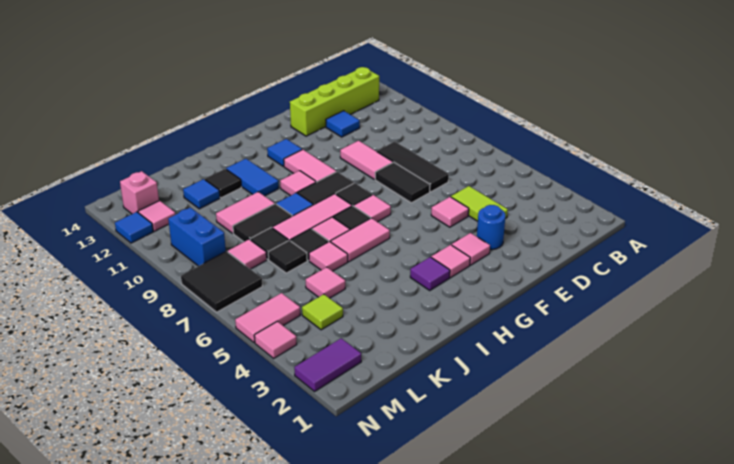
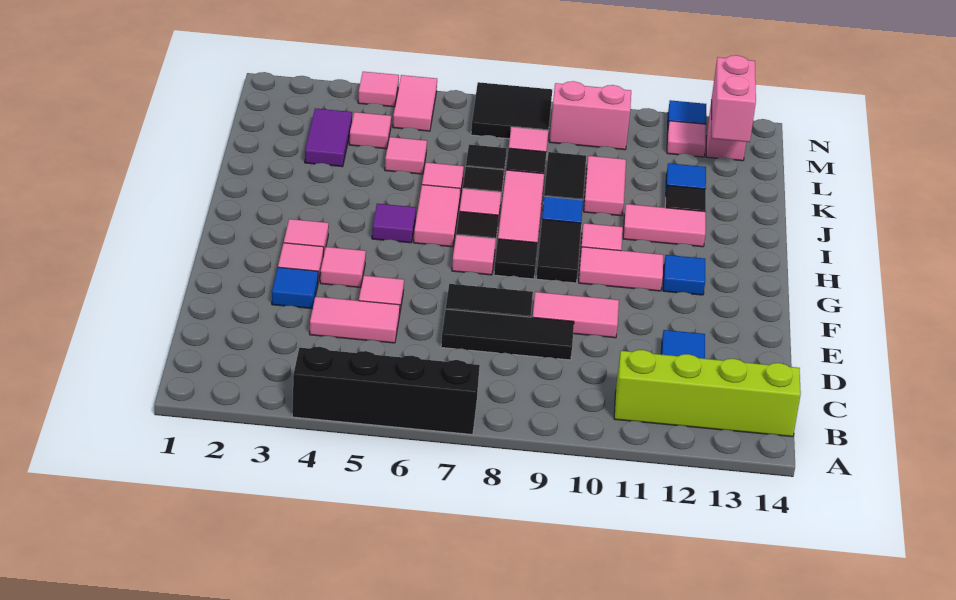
none -> black brick A4:A7 level 1
lime brick B13:E13 level 1 -> lime brick B11:B14 level 1
lime tile D4:D5 level 1 -> pink tile D4:D5 level 1
blue round brick E3 level 1 -> blue tile E3 level 1
none -> pink tile F4 level 1
purple tile H3 level 1 -> purple tile H5 level 1
blue tile I11:I12 level 1 -> pink tile I11:I12 level 1
lime tile L4 level 1 -> pink tile L4 level 1
none -> pink brick L13:M13 level 2
purple tile M2:N2 level 1 -> purple tile K3:L3 level 1
blue brick M9:M10 level 1 -> pink brick M9:M10 level 1

